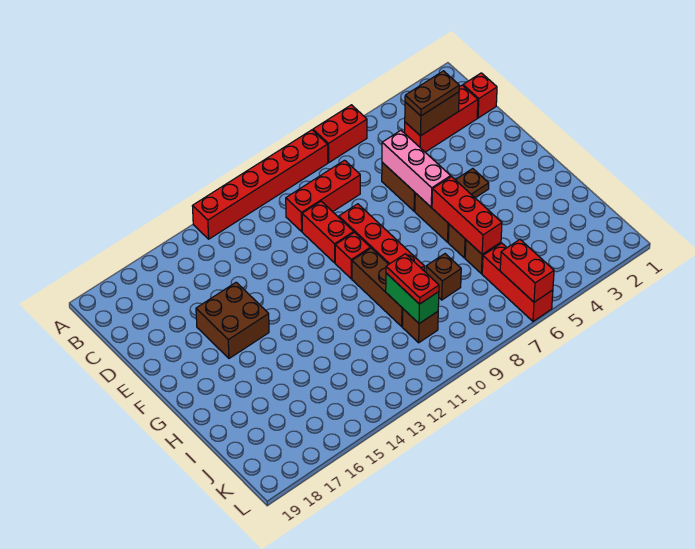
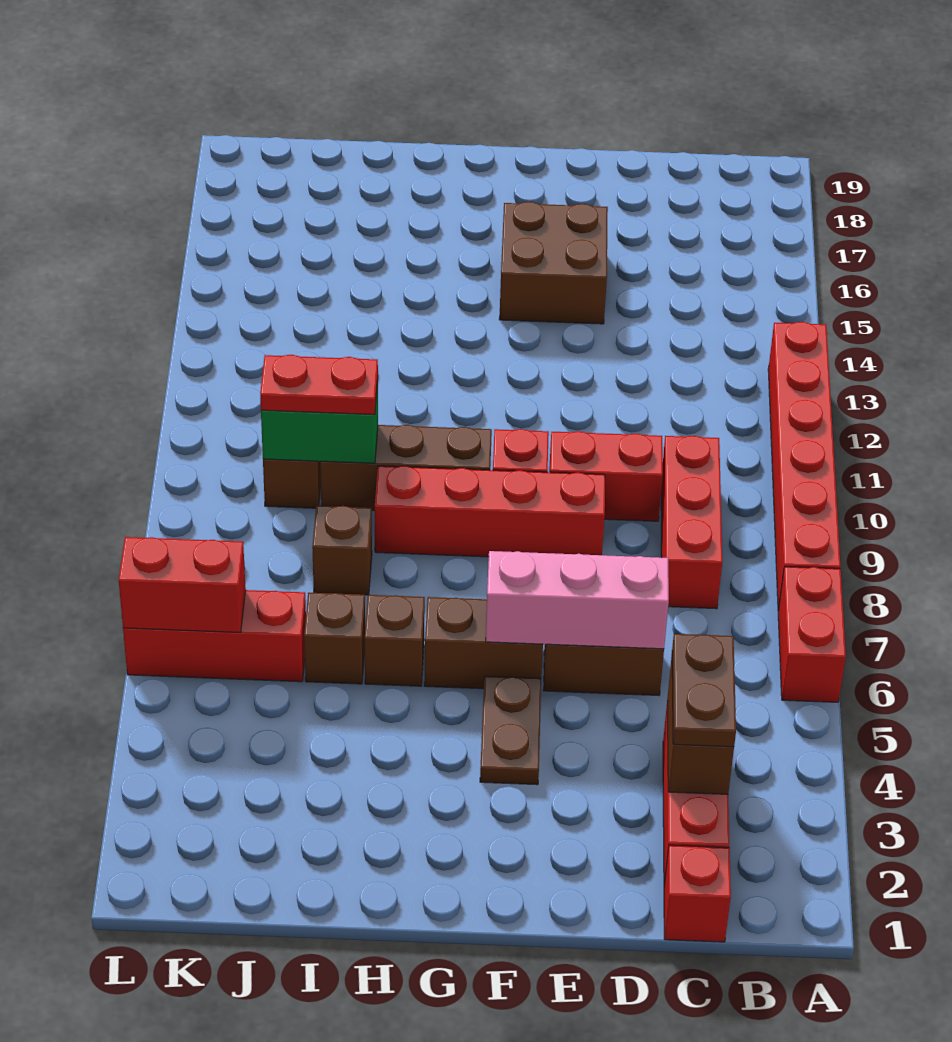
red brick G6:I6 level 2 -> none

